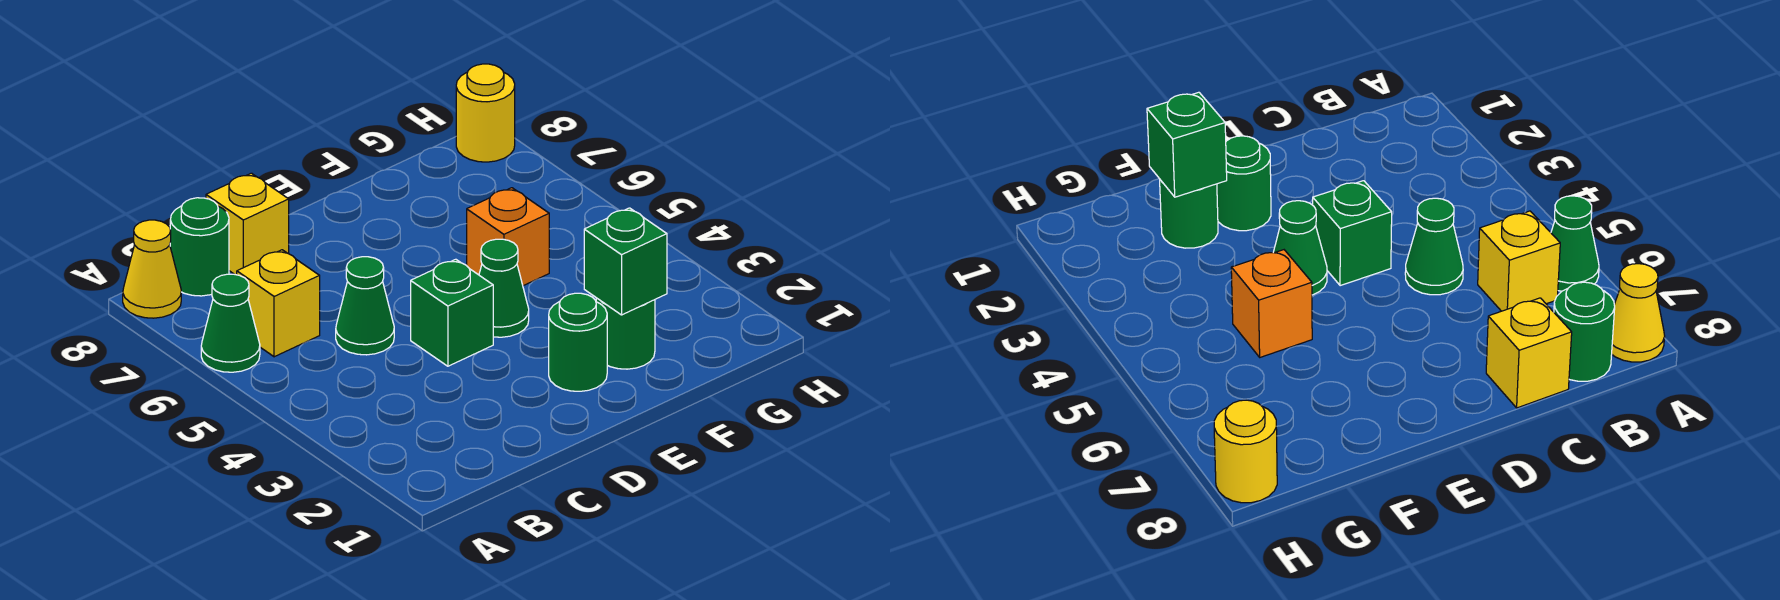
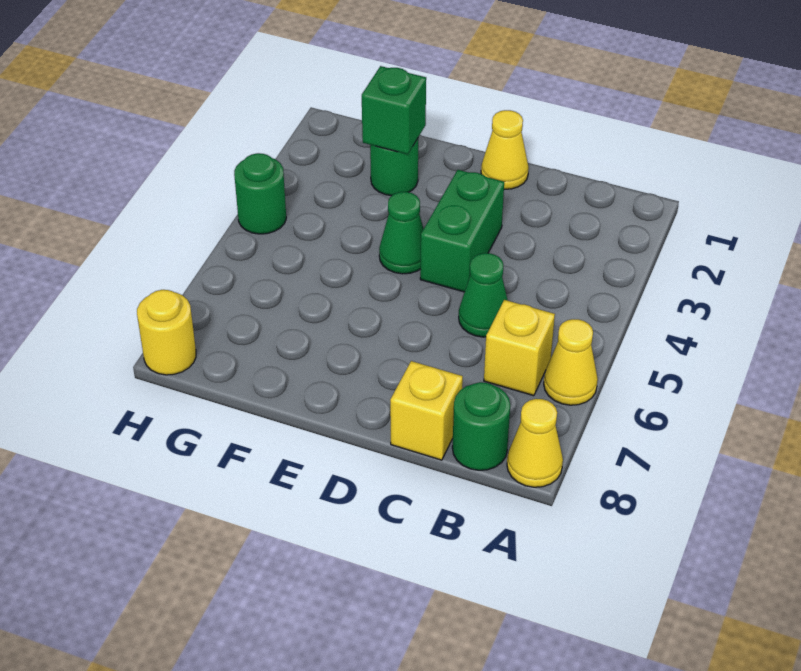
green cone A6 level 1 -> yellow cone A6 level 1
none -> yellow cone D1 level 1
green brick D4 level 1 -> green brick D3:D4 level 1
green round brick E2 level 1 -> green round brick H4 level 1
orange brick F5 level 1 -> none

